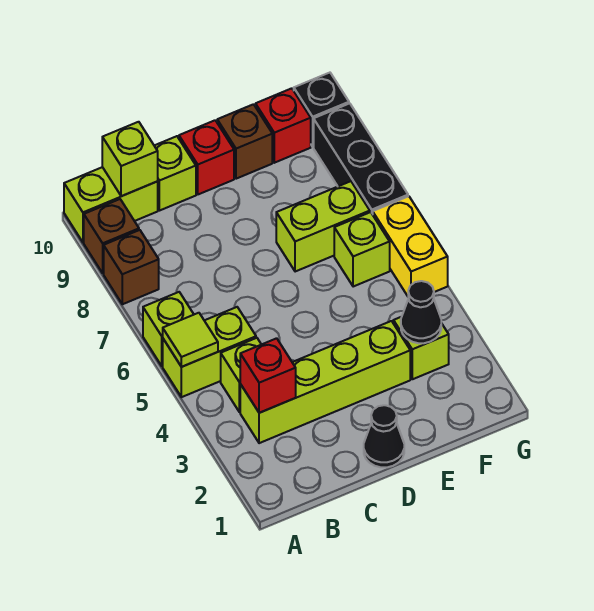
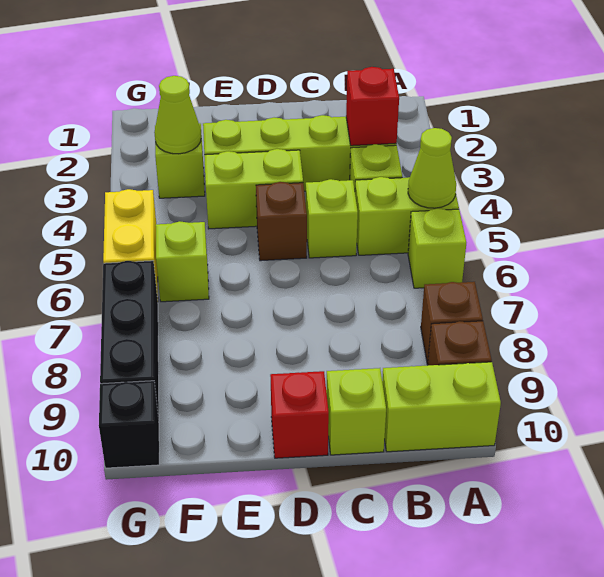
lime tile A5 level 2 -> lime cone A5 level 2
lime brick B10 level 2 -> lime brick C5 level 1
black cone D1 level 1 -> none
lime brick E7:F7 level 1 -> lime brick D4:E4 level 1
brown brick E10 level 1 -> brown brick D5 level 1
black cone F3 level 2 -> lime cone F3 level 2
red brick F10 level 1 -> none

